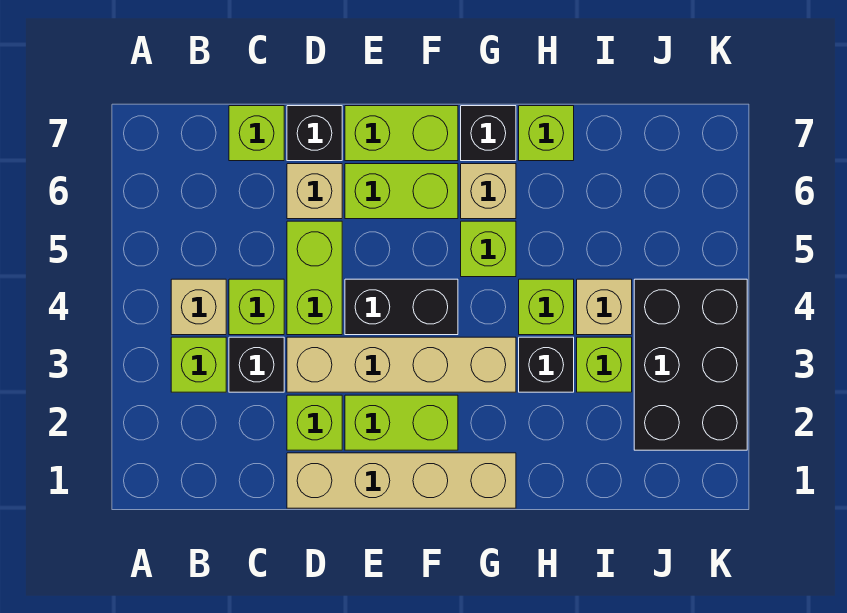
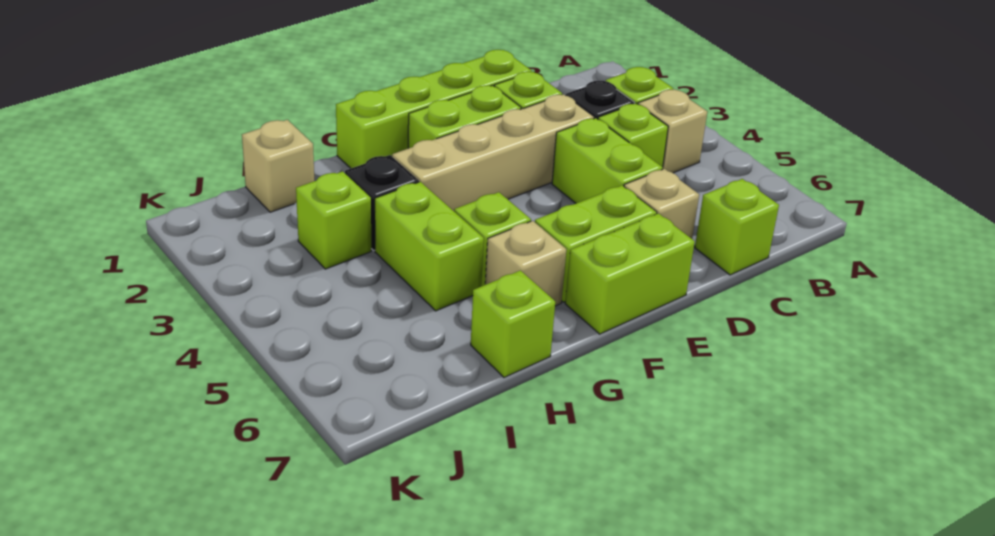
tan brick D1:G1 level 1 -> lime brick D1:G1 level 1
black brick D7 level 1 -> none
black brick E4:F4 level 1 -> none
black brick G7 level 1 -> none
lime brick H4 level 1 -> lime brick H4:H5 level 1
tan brick I4 level 1 -> tan brick I1 level 1
black brick J2:K4 level 1 -> none

